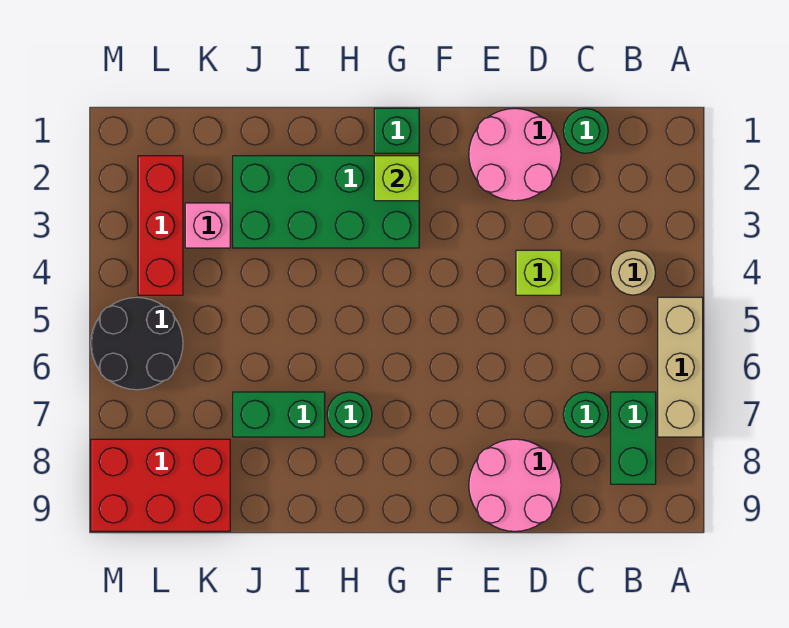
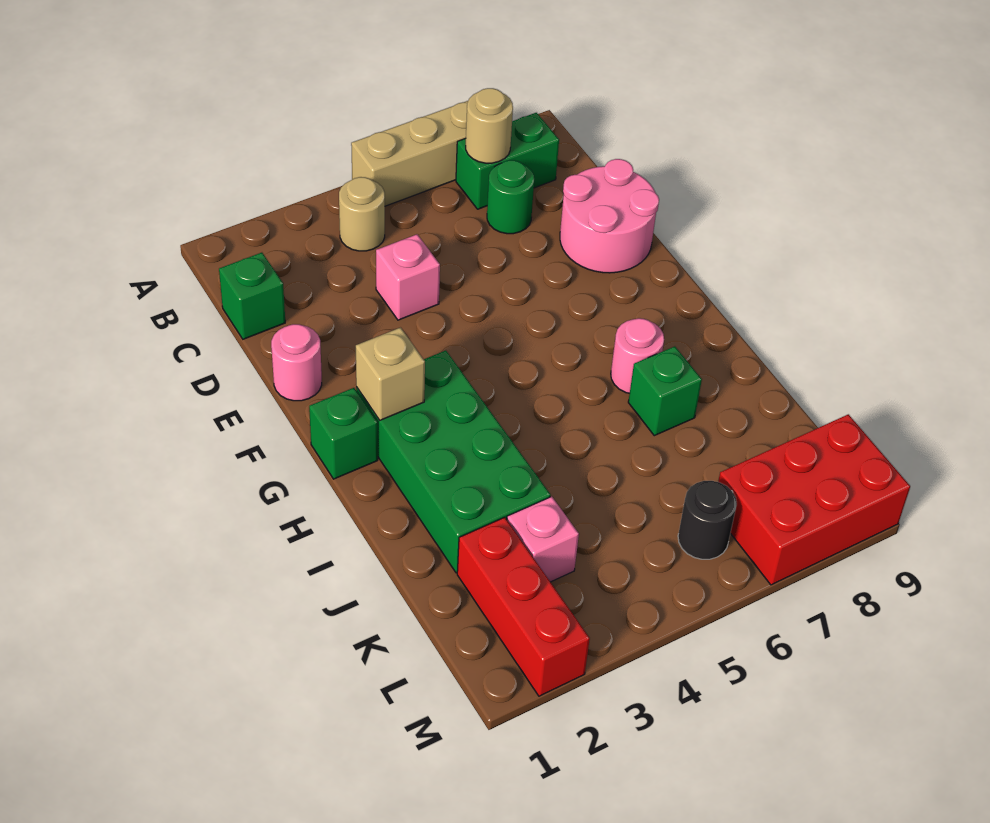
none -> tan round brick B7 level 2
green round brick C1 level 1 -> green brick C1 level 1
pink round brick D1:E2 level 1 -> pink round brick E1 level 1
lime brick D4 level 1 -> pink brick D4 level 1
lime brick G2 level 2 -> tan brick G2 level 2
green round brick H7 level 1 -> pink round brick H7 level 1
green brick I7:J7 level 1 -> green brick I7 level 1
red brick K8:M9 level 1 -> red brick L7:M9 level 1
red brick L2:L4 level 1 -> red brick K2:M2 level 1
black round brick L5:M6 level 1 -> black round brick L6 level 1

